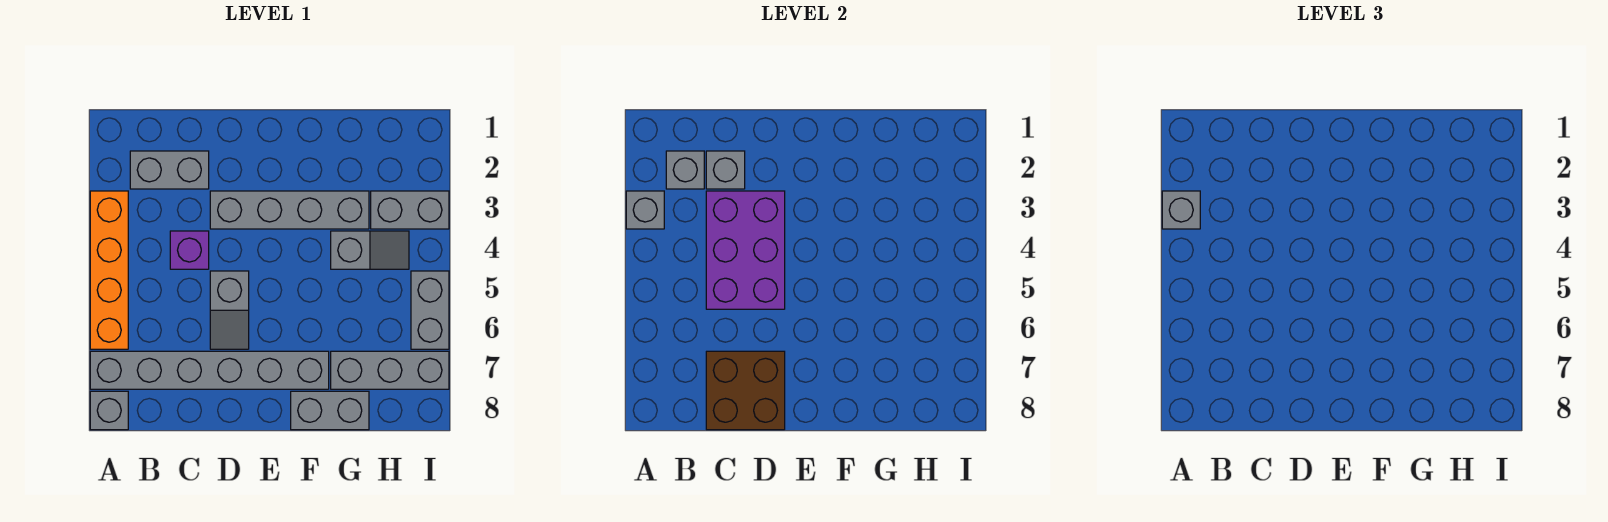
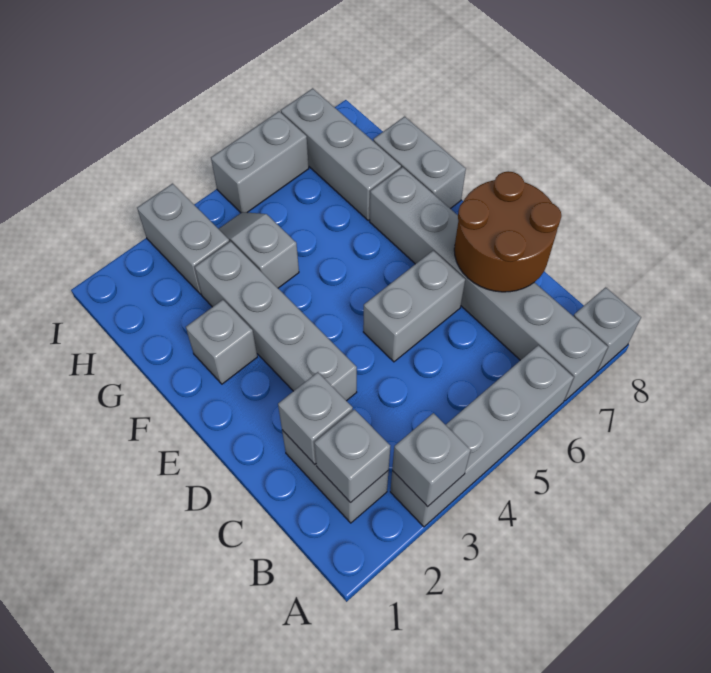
orange brick A3:A6 level 1 -> grey brick A3:A6 level 1
grey brick A3 level 3 -> grey brick F2 level 1
purple brick C3:D5 level 2 -> none
purple brick C4 level 1 -> none
brown brick C7:D8 level 2 -> brown round brick C7:D8 level 2
grey slope D5:D6 level 1 top 5 -> grey brick D5:D6 level 1

